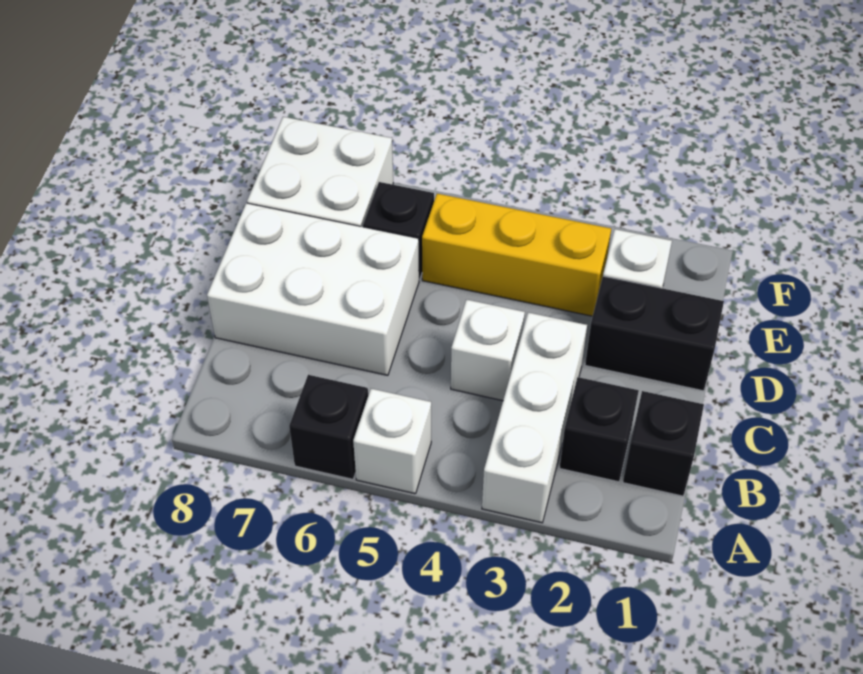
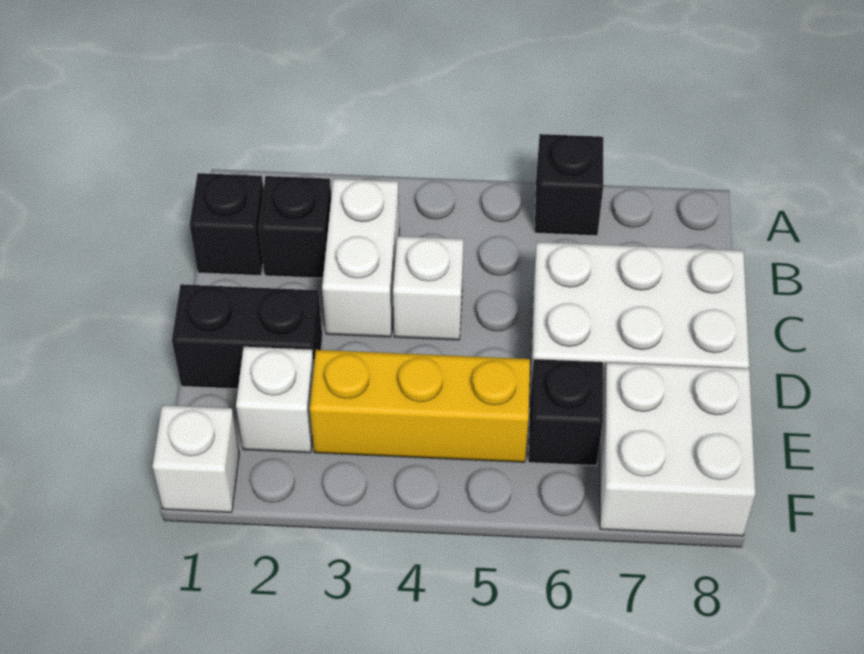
white brick A3:C3 level 1 -> white brick B3:C3 level 1
white brick A5 level 1 -> white brick F1 level 1

